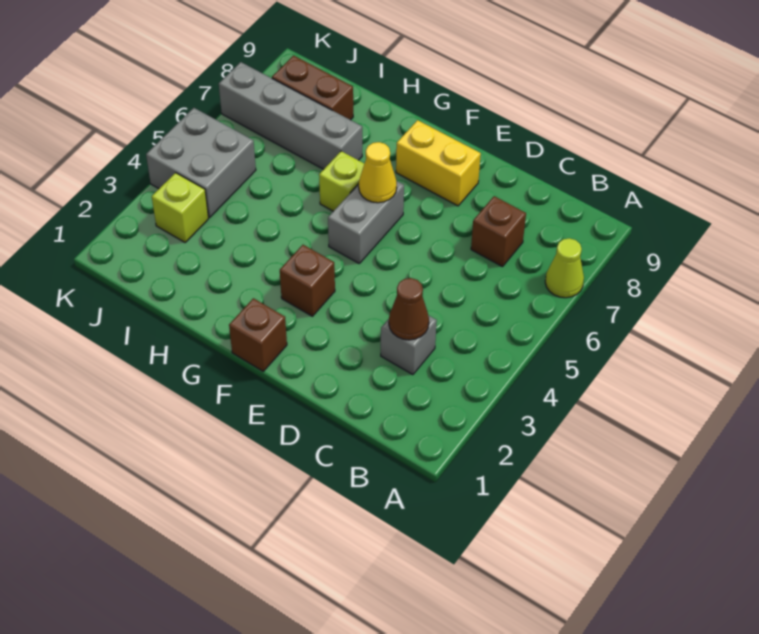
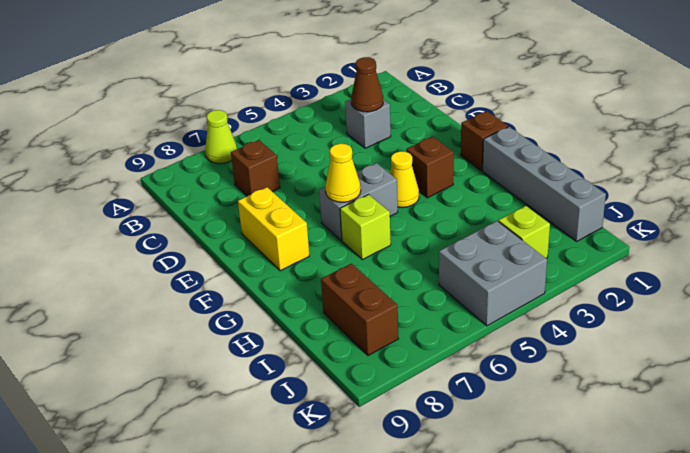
none -> yellow cone F4 level 1
grey brick H7:K7 level 1 -> grey brick G1:J1 level 1

